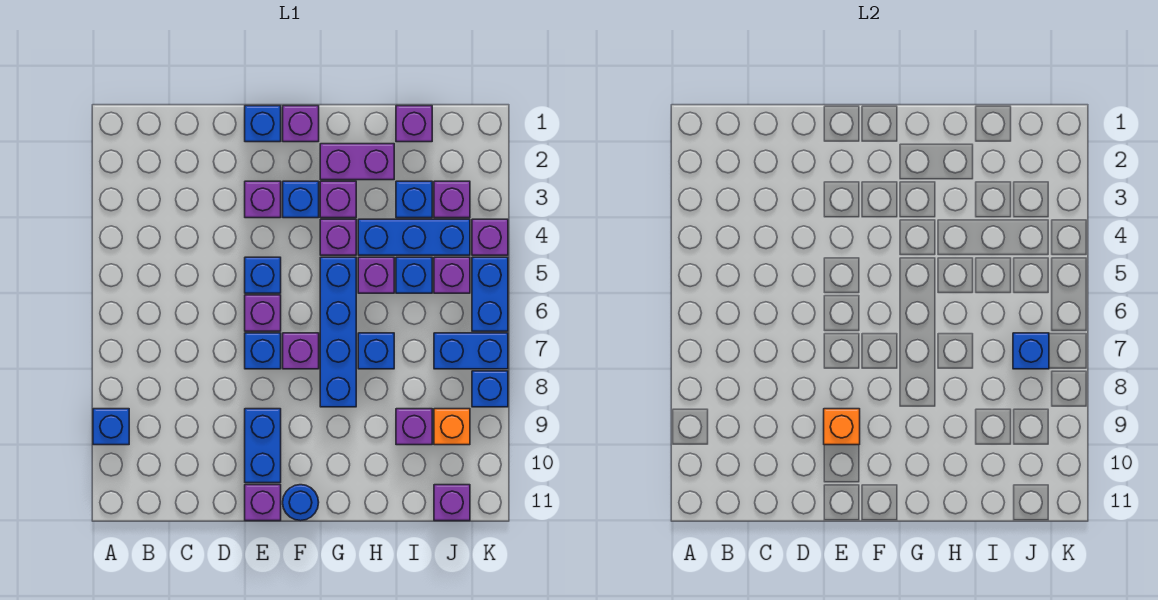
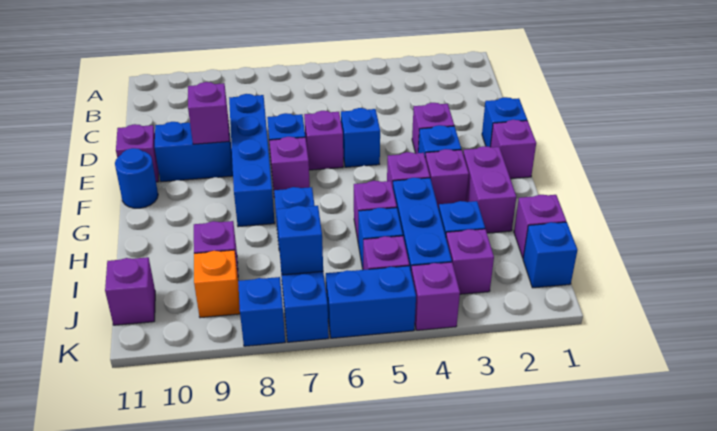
blue brick A9 level 1 -> blue brick J1 level 1
orange brick E9 level 2 -> purple brick E9 level 2
blue brick G5:G8 level 1 -> blue brick D8:G8 level 1

